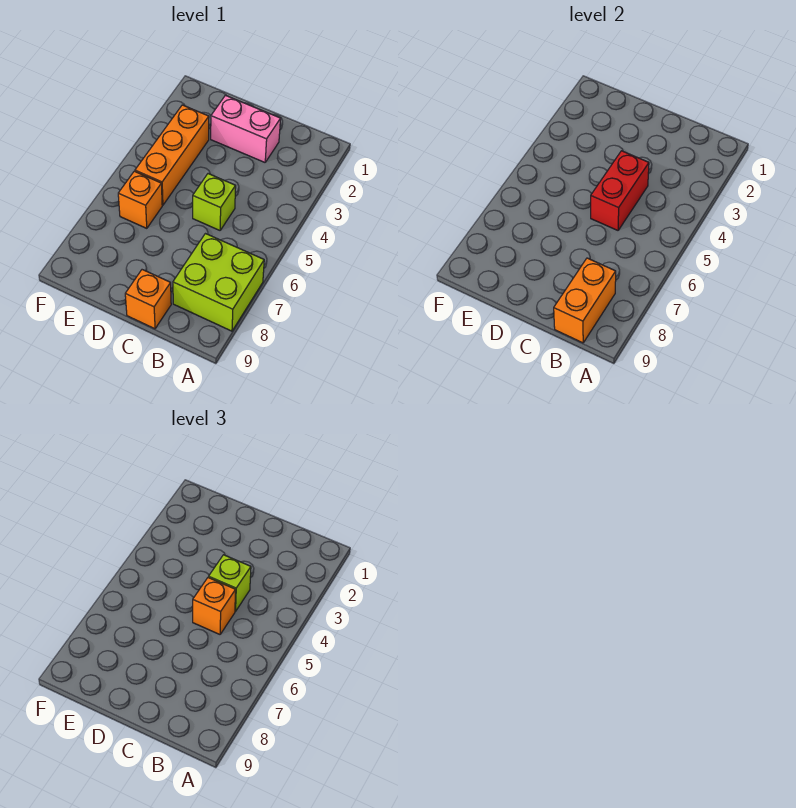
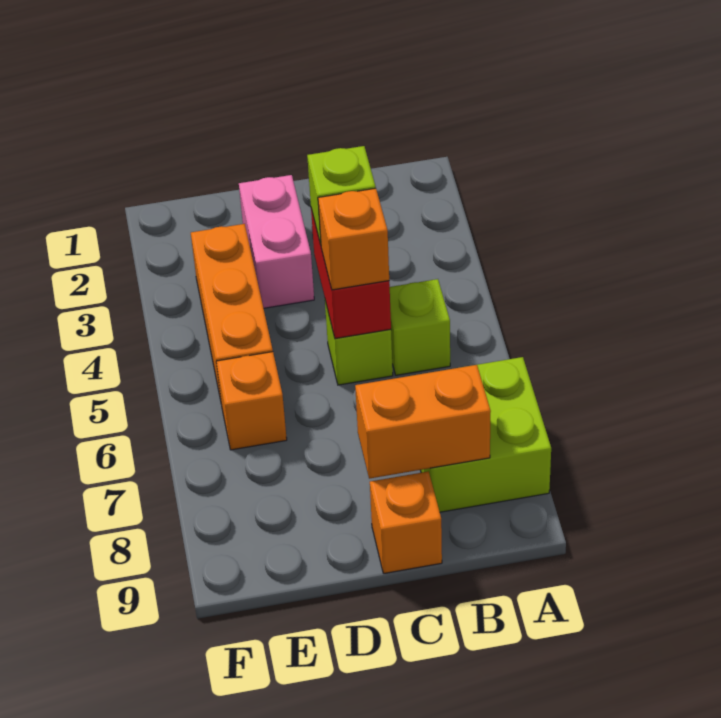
none -> lime brick B5 level 1
orange brick B8:B9 level 2 -> orange brick B8:C8 level 2
pink brick C2:D2 level 1 -> pink brick D2:D3 level 1

